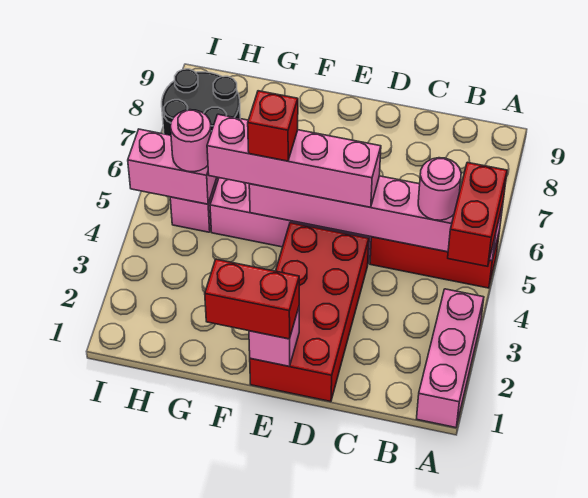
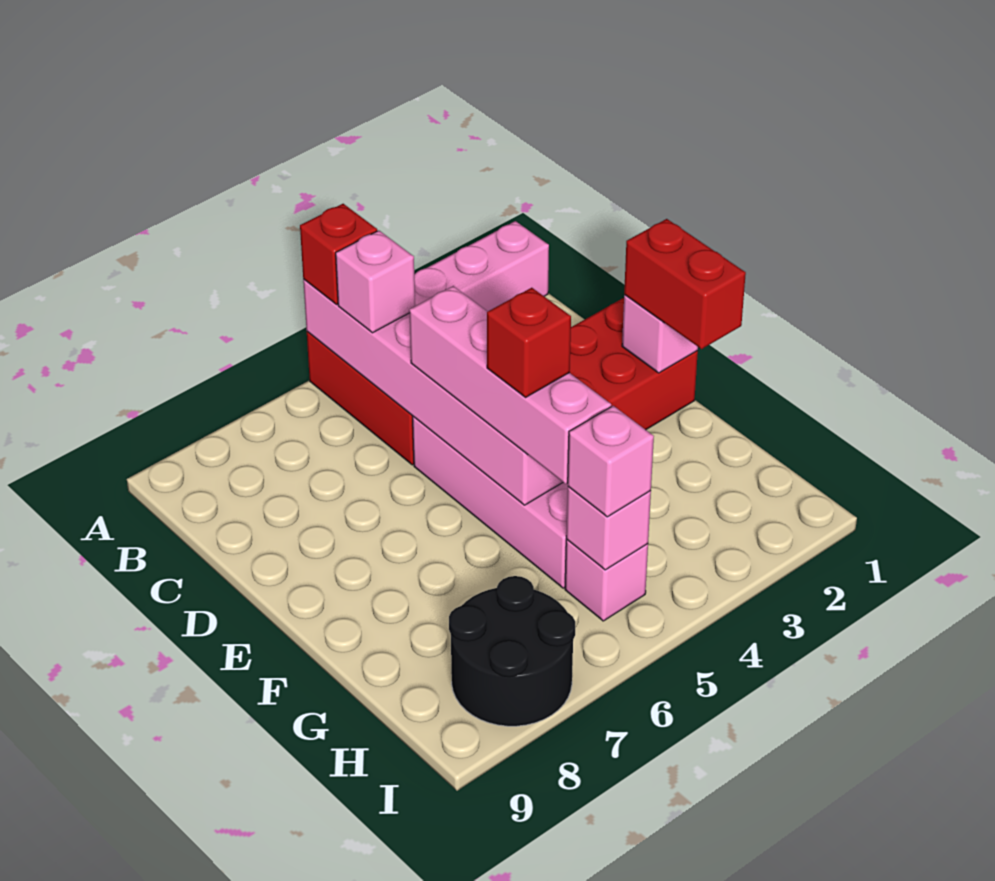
red brick A4:A5 level 3 -> red brick A5 level 3
pink round brick B5 level 3 -> pink brick B5 level 3
pink brick H5:I5 level 2 -> pink brick H5 level 2
pink round brick H5 level 3 -> pink brick H5 level 3

